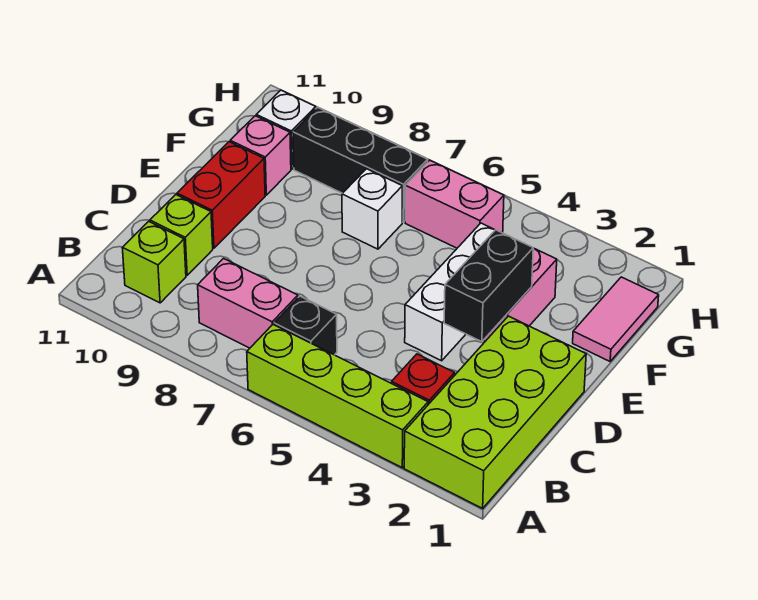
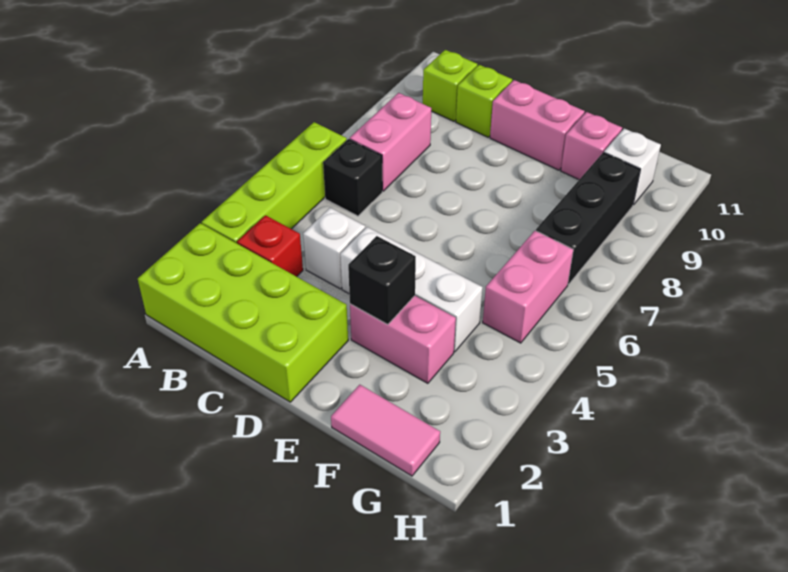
black brick D3:E3 level 2 -> black brick E3 level 2
red brick D10:E10 level 1 -> pink brick D10:E10 level 1
white brick F7 level 1 -> white brick C4 level 1

